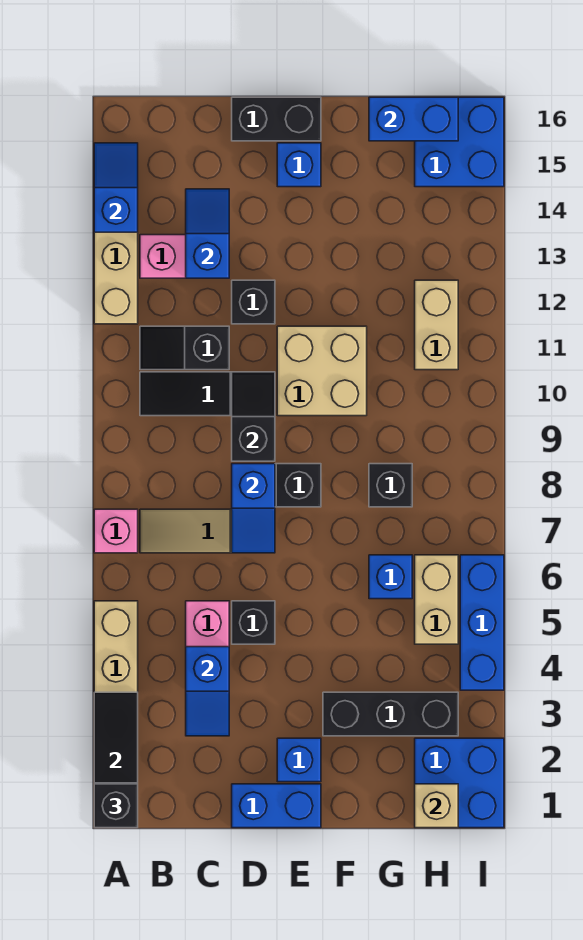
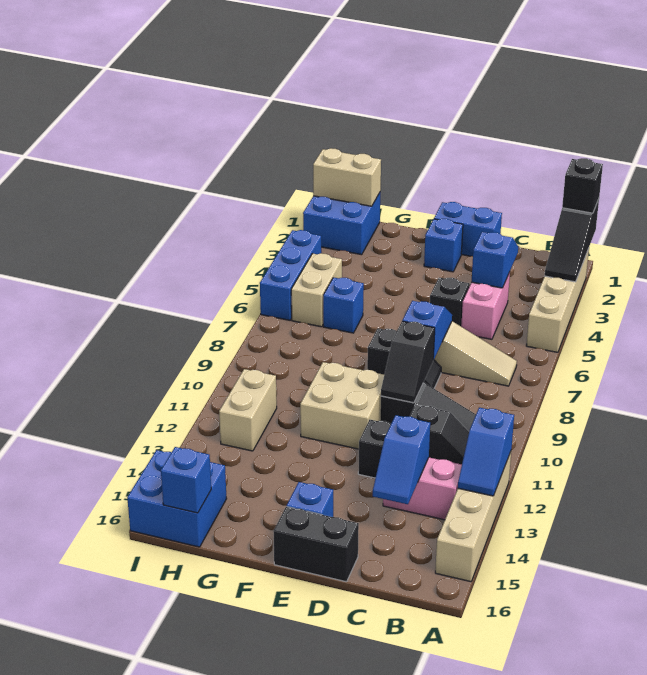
pink brick A7 level 1 -> none
blue slope A14:A15 level 2 top 14 -> blue slope A12:A13 level 2 top 12
black brick F3:H3 level 1 -> none
black brick G8 level 1 -> none
blue brick G16:H16 level 2 -> blue brick H16 level 2
tan brick H1 level 2 -> tan brick H1:I1 level 2

